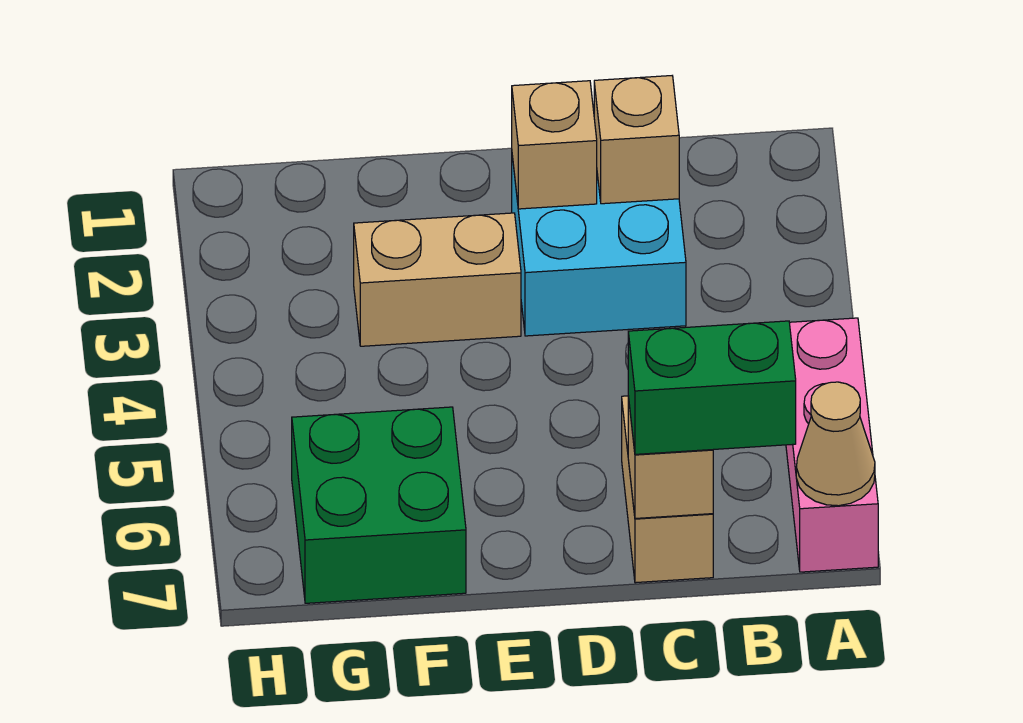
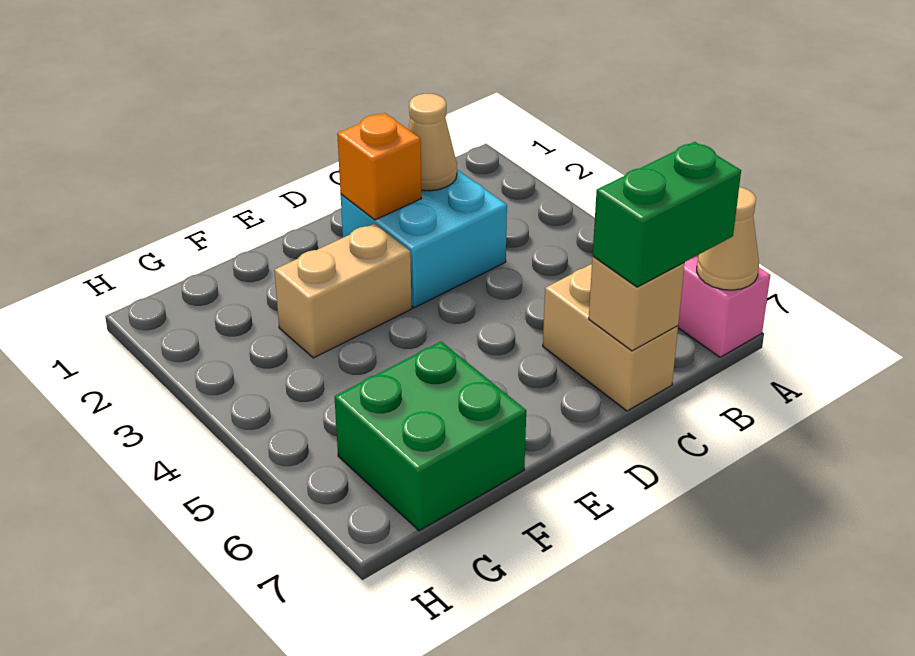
tan brick C2 level 2 -> tan cone C2 level 2
tan brick D2 level 2 -> orange brick D2 level 2

